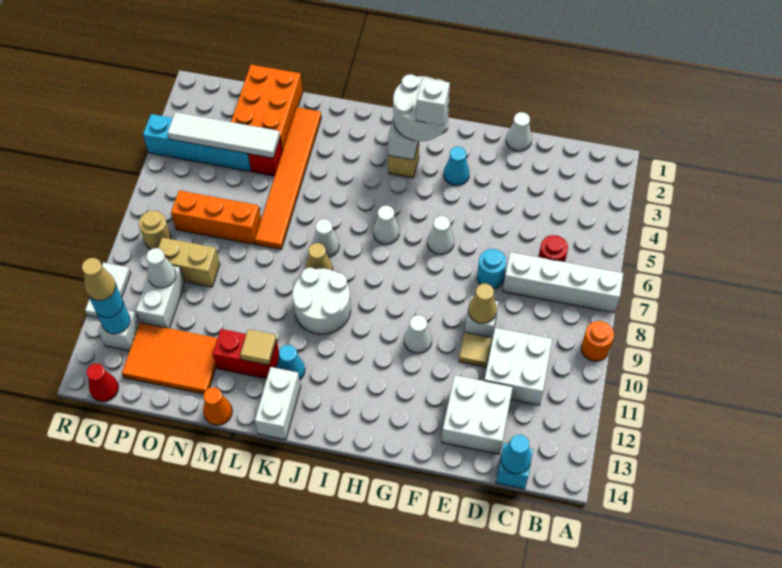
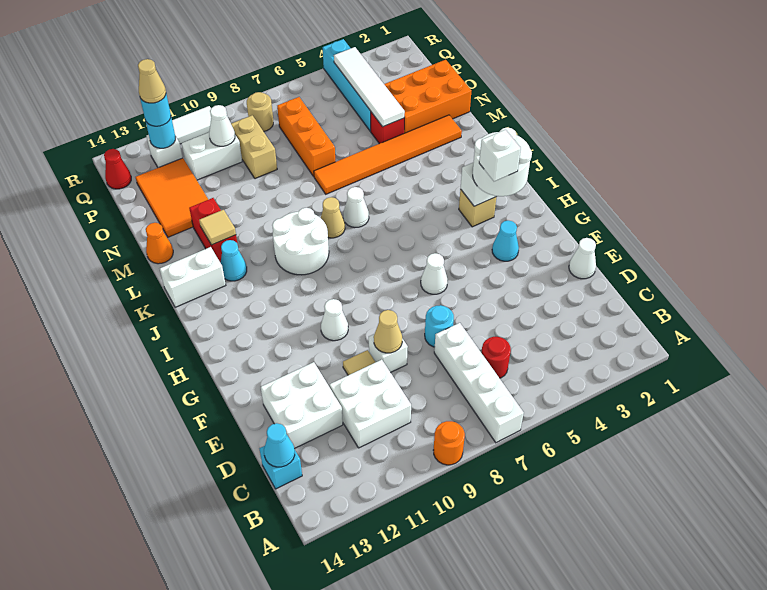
white cone I6 level 1 -> none

